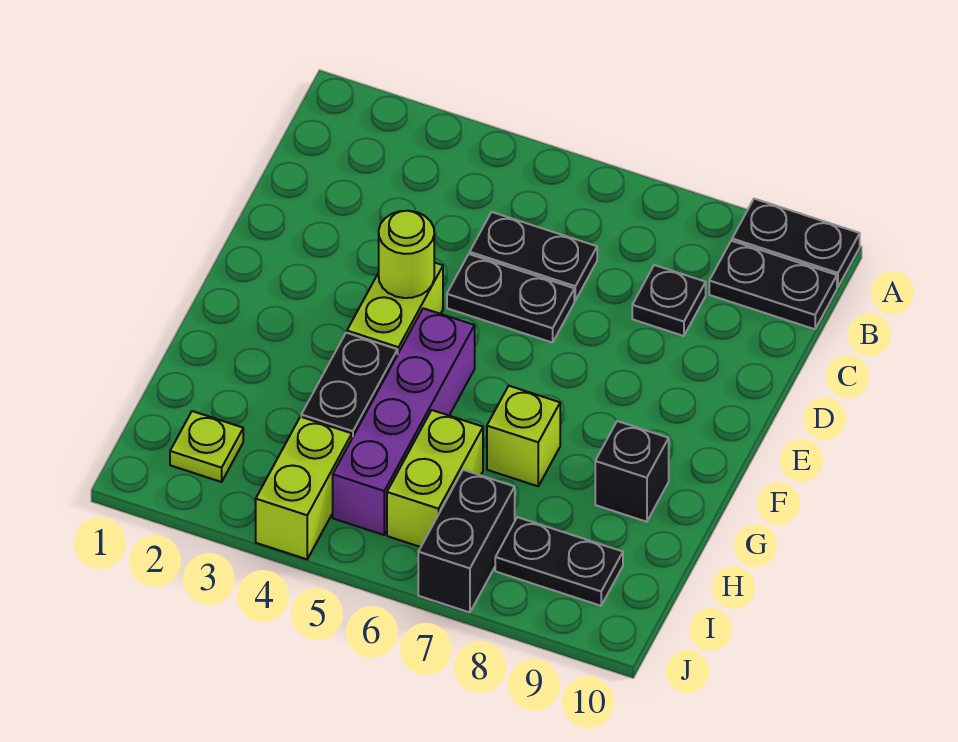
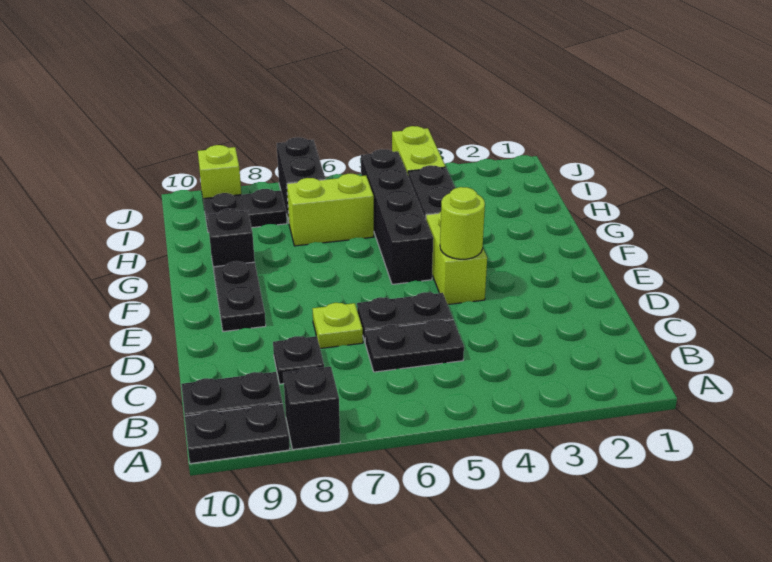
none -> black brick A8 level 1
none -> black plate E9:F9 level 1
purple brick F5:I5 level 1 -> black brick F5:I5 level 1
lime brick G7 level 1 -> lime brick J9 level 1
lime brick H6:I6 level 1 -> lime brick H6:H7 level 1
lime plate I2 level 1 -> lime plate D7 level 1

